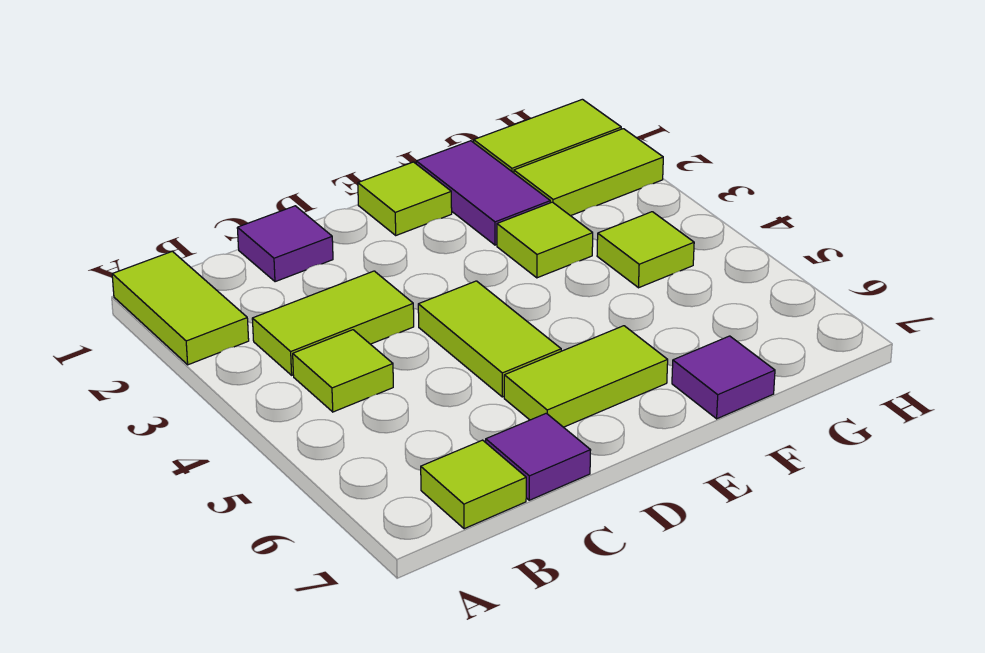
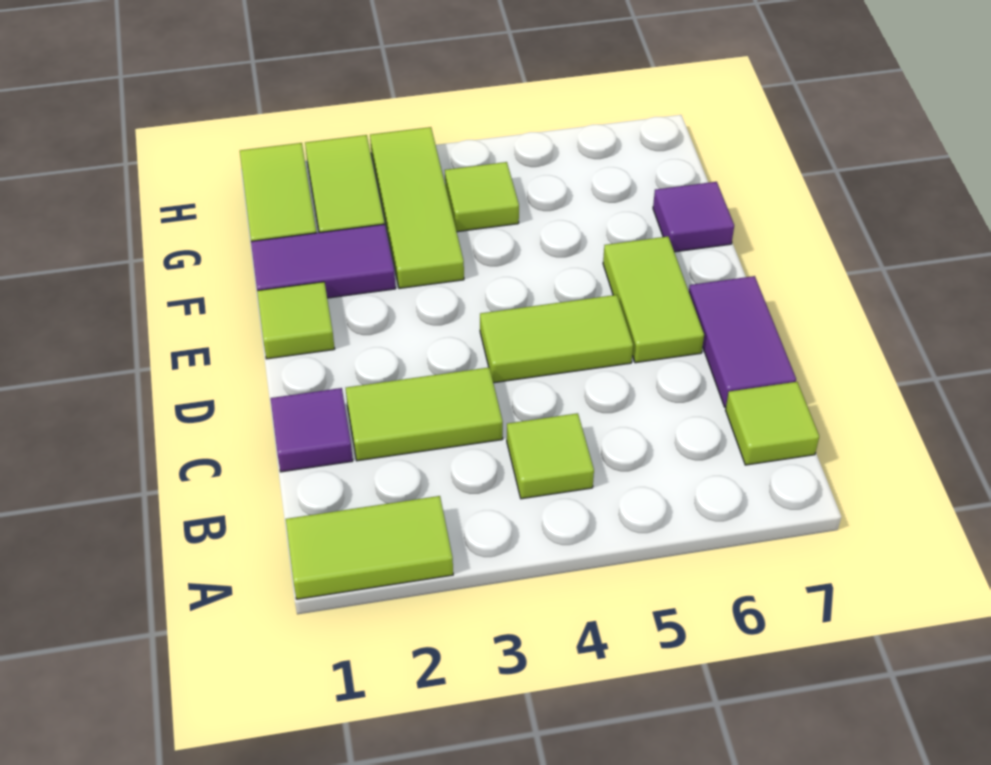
lime tile B3:C3 level 1 -> lime tile C2:C3 level 1
purple tile C7 level 1 -> purple tile C7:D7 level 1
lime tile F3 level 1 -> lime tile F3:H3 level 1

